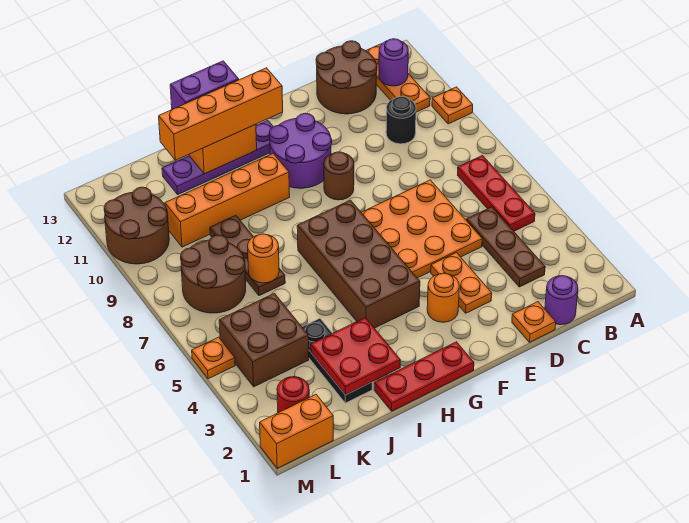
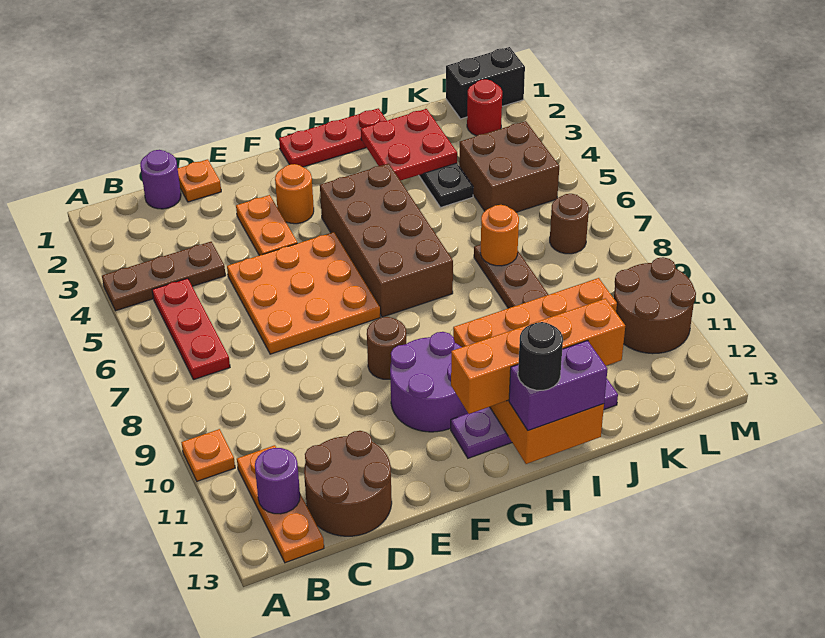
brown plate C3:C5 level 1 -> brown plate A4:C4 level 1
black round brick C10 level 1 -> black round brick H13 level 4
brown round brick K7:L8 level 1 -> brown round brick L7 level 1
orange brick L1:M1 level 1 -> black brick L1:M1 level 1
orange plate M5 level 1 -> none

